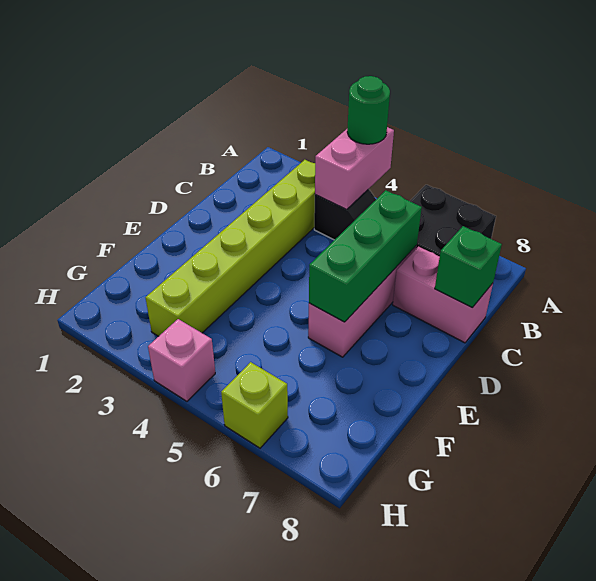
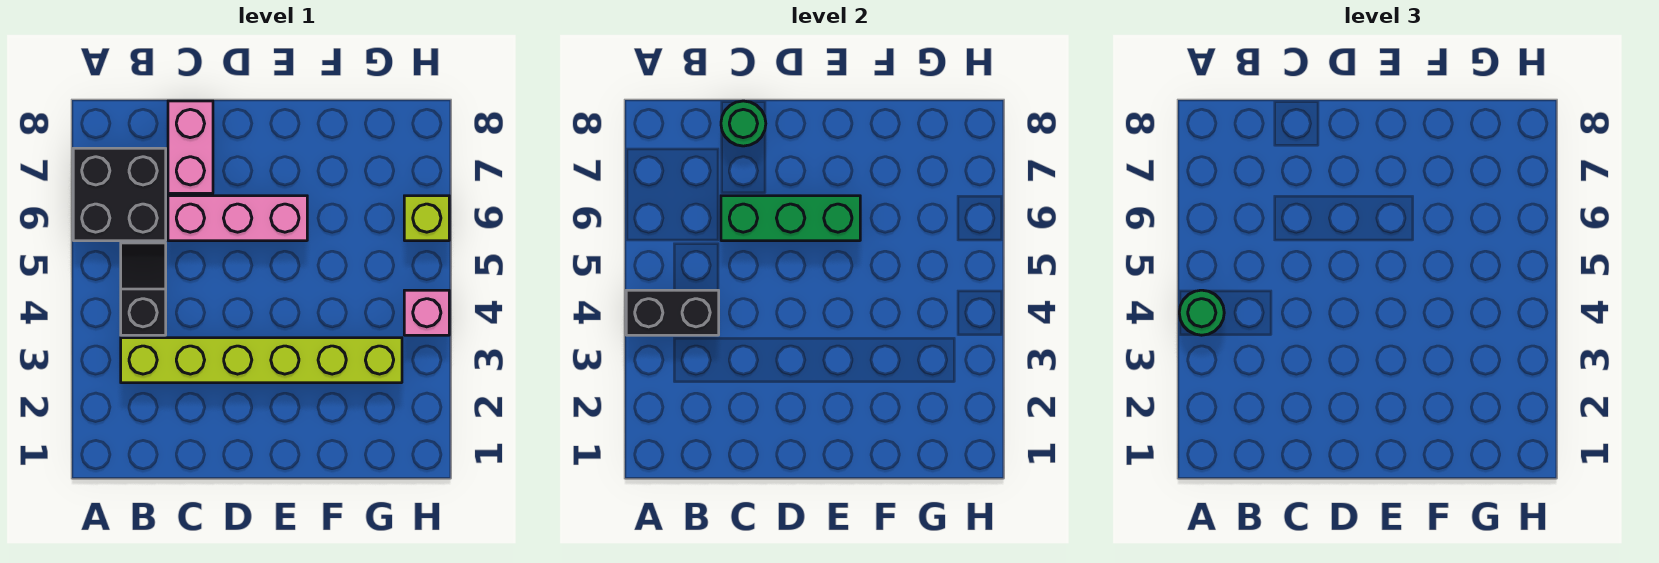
pink brick A4:B4 level 2 -> black brick A4:B4 level 2
green brick C8 level 2 -> green round brick C8 level 2

